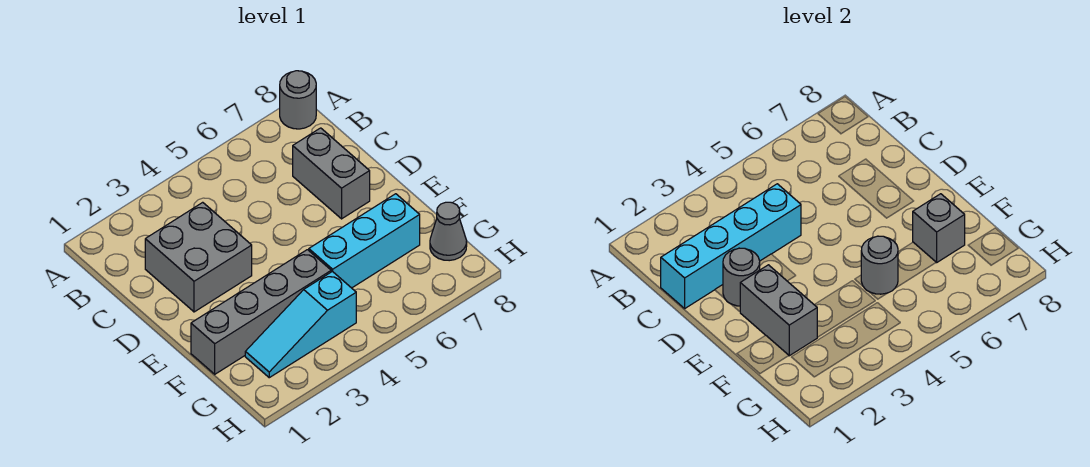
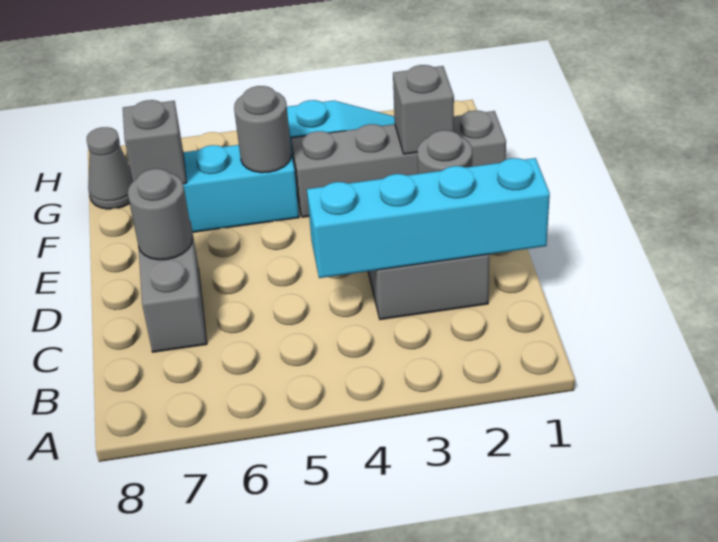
grey round brick A8 level 1 -> grey round brick D7 level 2
grey brick E2:F2 level 2 -> grey brick F2 level 2

